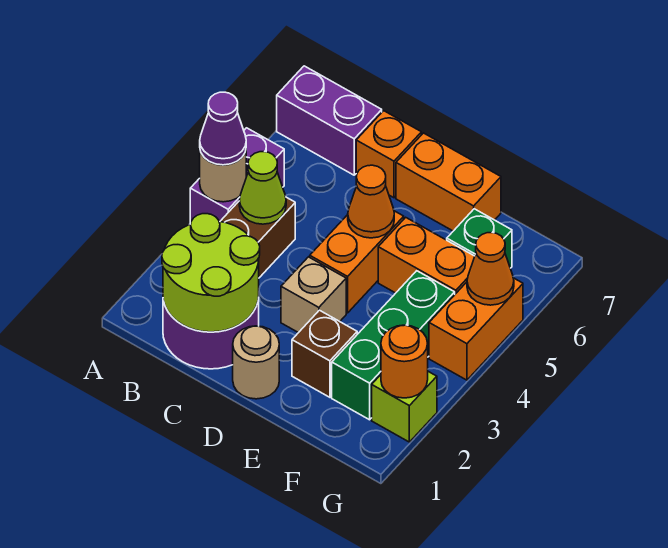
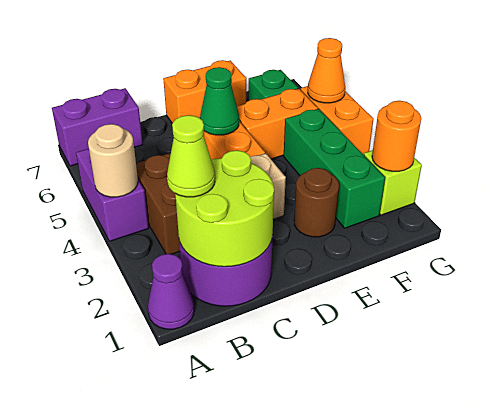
purple cone A4 level 3 -> purple cone A1 level 1
lime cone B4 level 2 -> lime cone B2 level 3
orange brick C7 level 1 -> none
tan round brick D1 level 1 -> none
orange cone D5 level 2 -> green cone D5 level 2
brown brick E2 level 1 -> brown round brick E2 level 1

